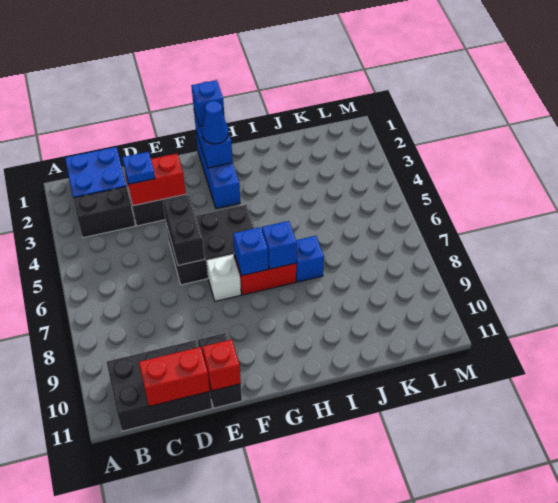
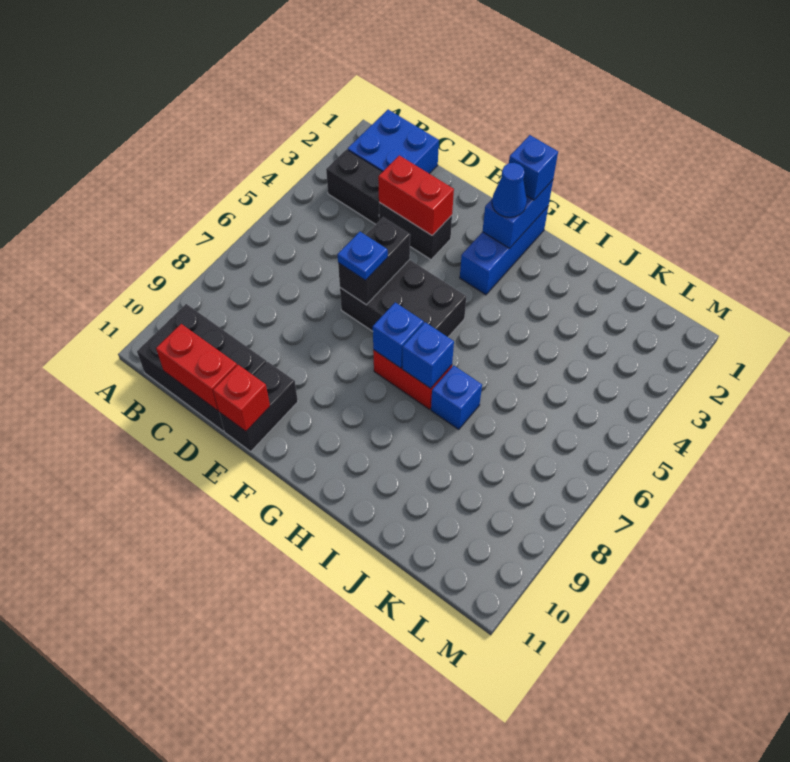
blue plate D3 level 3 -> blue plate E6 level 3
white brick F7 level 1 -> none

